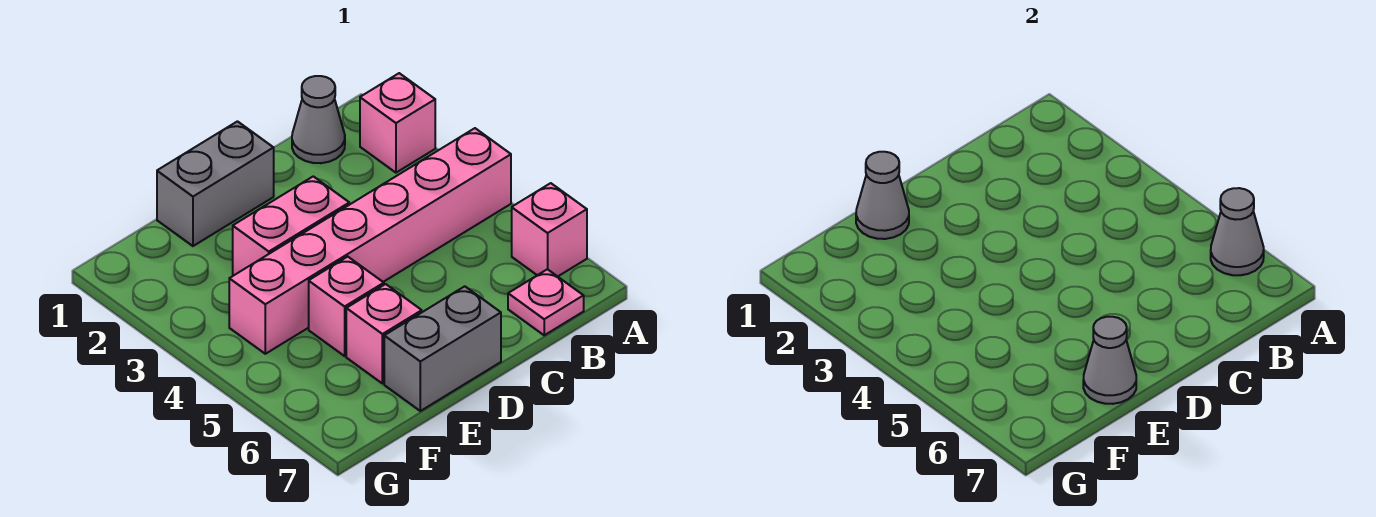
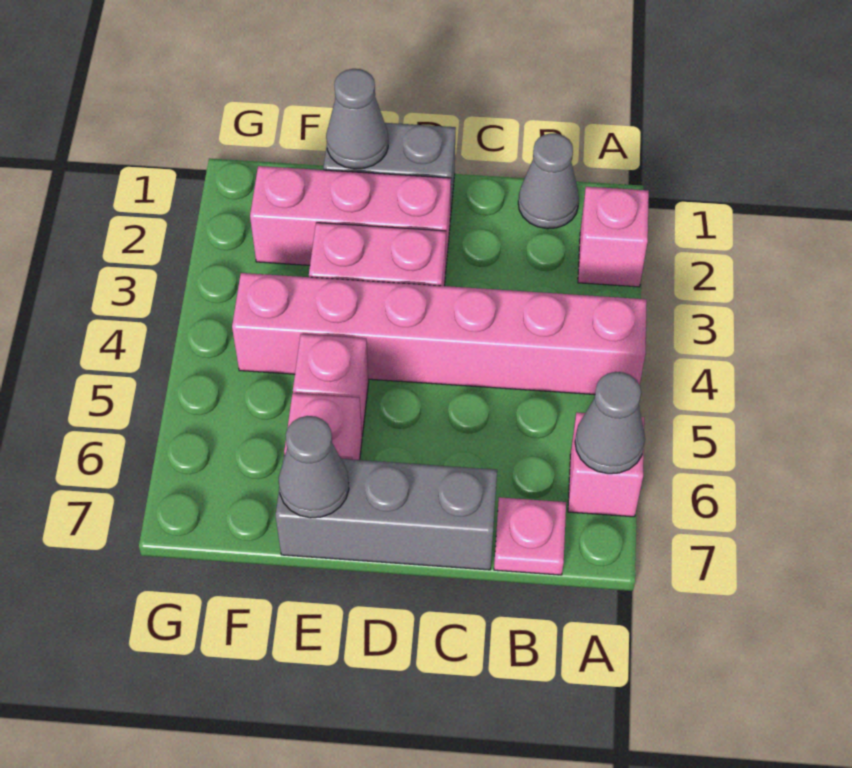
none -> pink brick D2:F2 level 1
grey brick D7:E7 level 1 -> grey brick C7:E7 level 1

